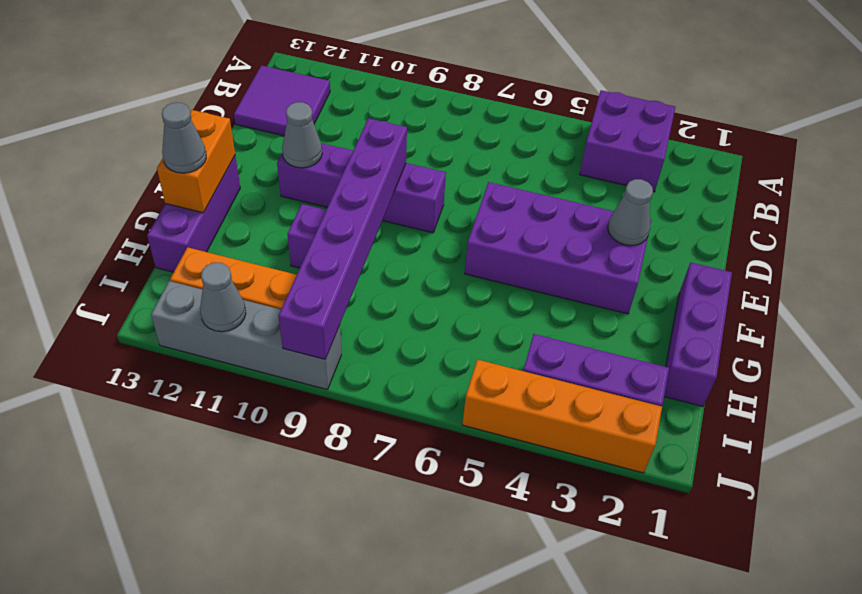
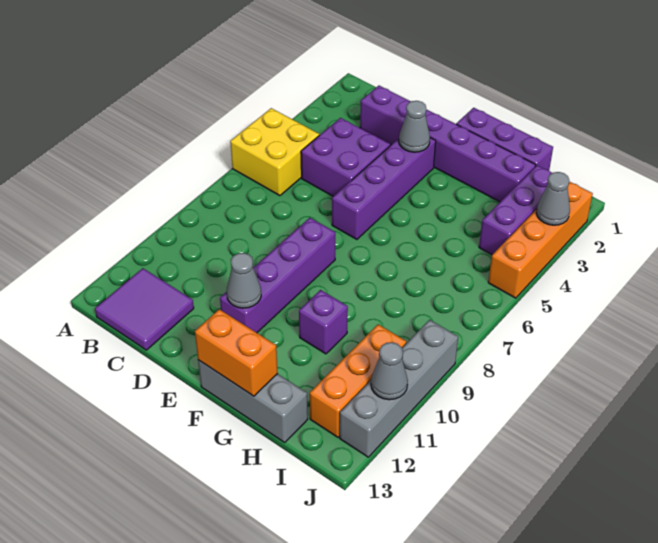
purple brick A3:B4 level 1 -> purple brick C4:D5 level 1
none -> yellow brick A5:B6 level 1
purple brick E3:F6 level 1 -> purple brick E3:E6 level 1
purple brick E9:J9 level 2 -> purple brick C2:H2 level 1
purple brick F13:H13 level 1 -> grey brick F13:H13 level 1
grey cone G13 level 3 -> grey cone J3 level 2

